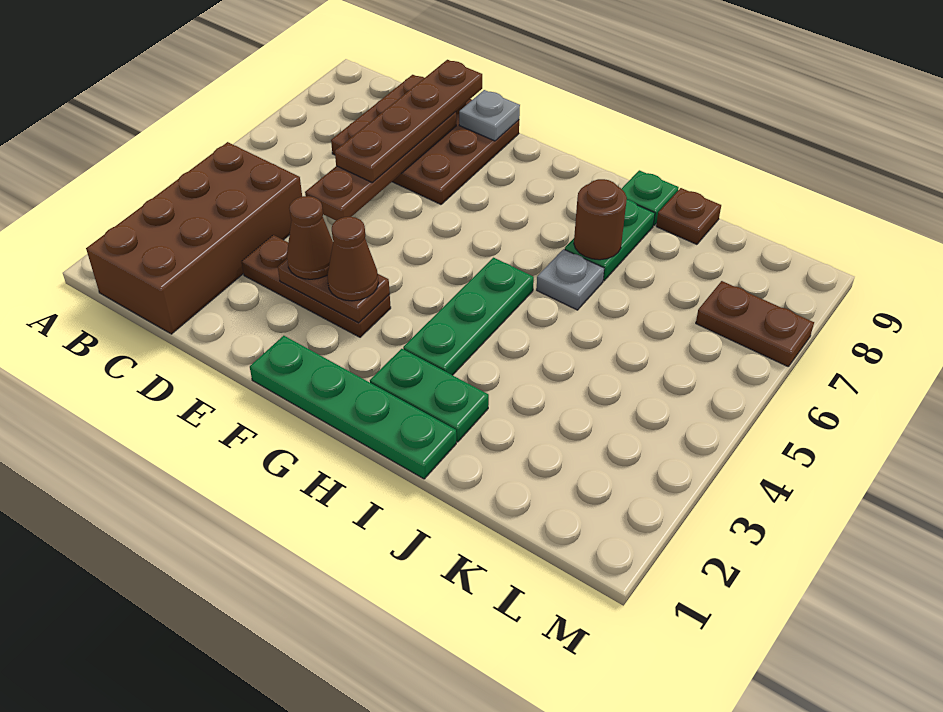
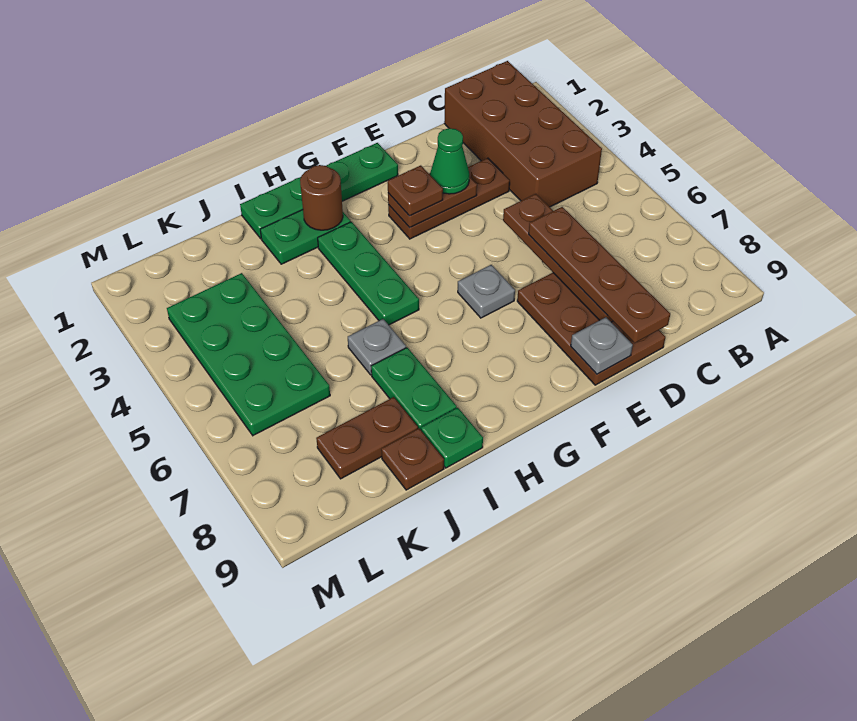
brown plate C7:E9 level 1 -> brown plate D7:E9 level 1
brown cone E3 level 3 -> green cone E3 level 3
brown cone F3 level 3 -> brown plate F3 level 3
none -> grey plate F6 level 1
brown round brick I7 level 2 -> brown round brick H2 level 2
none -> green plate K3:L6 level 1
brown plate L7:M7 level 1 -> brown plate J8:K8 level 1

